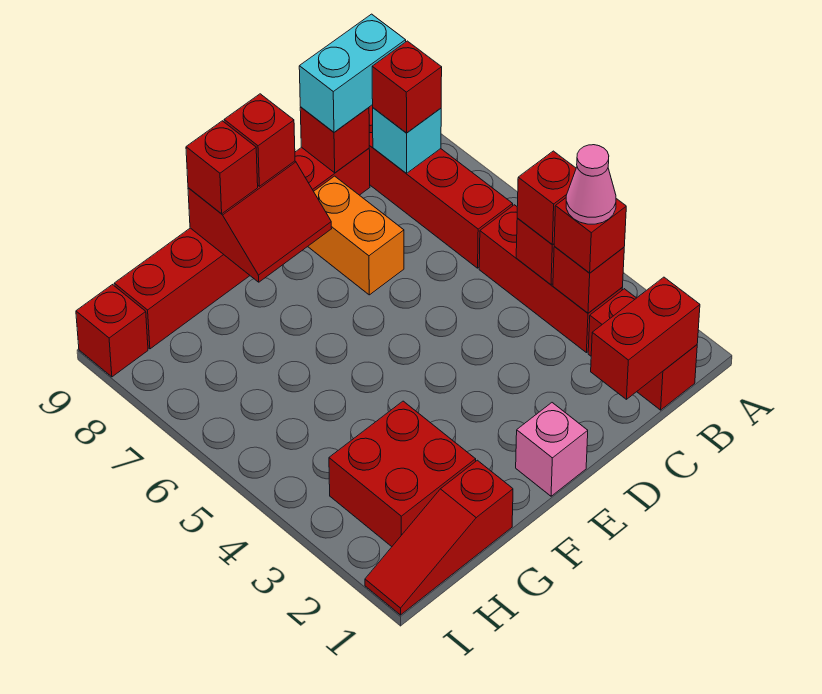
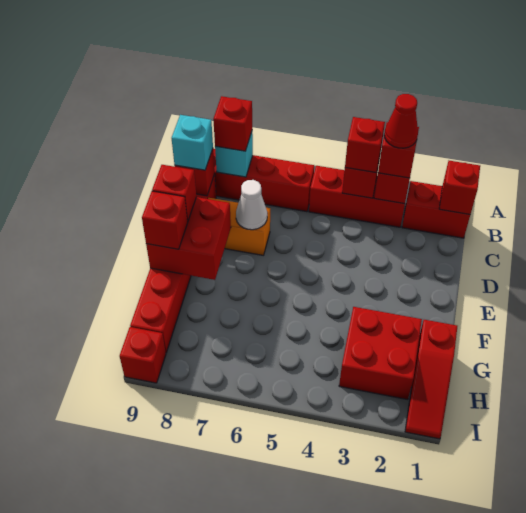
red brick B1:C1 level 2 -> red brick B1 level 2
pink cone B3 level 4 -> red cone B3 level 4
cyan brick B9:C9 level 3 -> cyan brick C9 level 3
none -> white cone D7 level 2
pink brick E1 level 1 -> none
red slope E8:F9 level 2 top 9 -> red brick E8:F9 level 2

